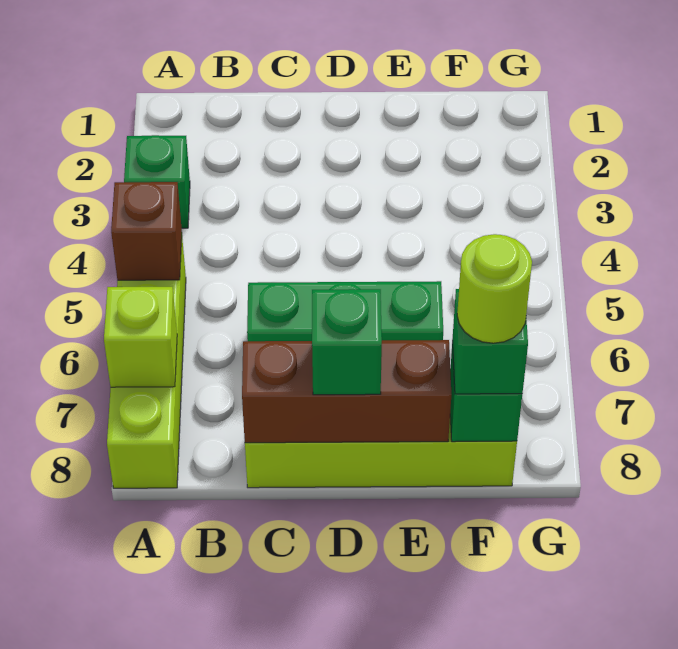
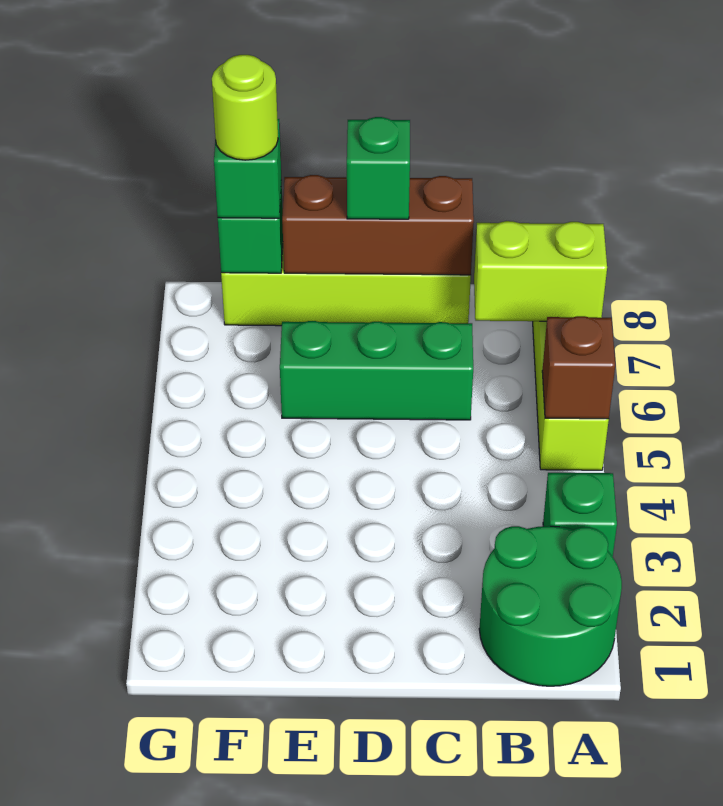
none -> green round brick A1:B2 level 1
lime brick A7 level 2 -> lime brick A7:B7 level 2

